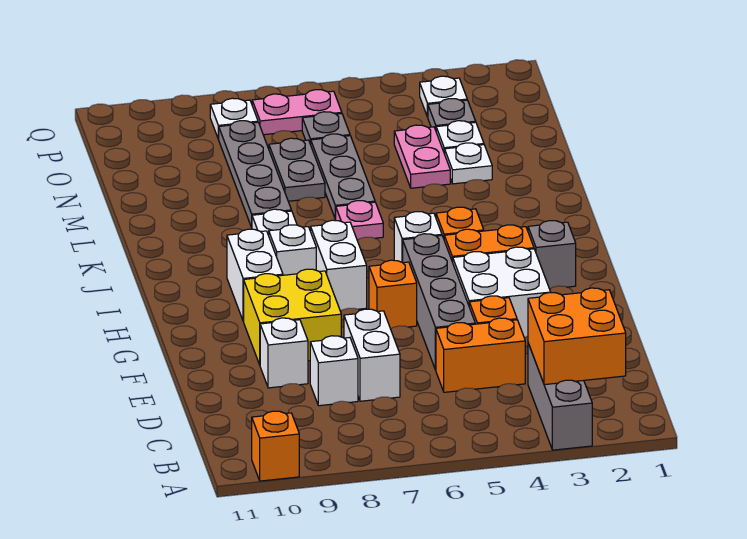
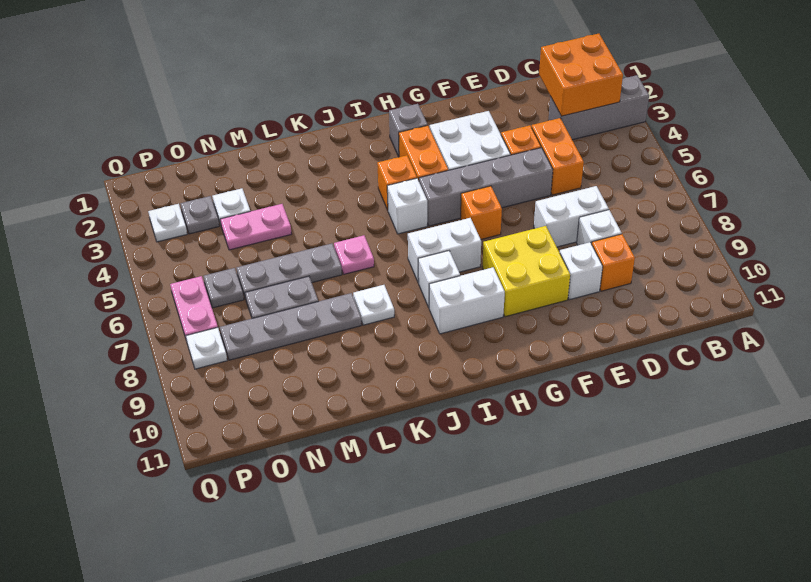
orange brick A10 level 1 -> orange brick D9 level 1
white plate M3 level 1 -> none

